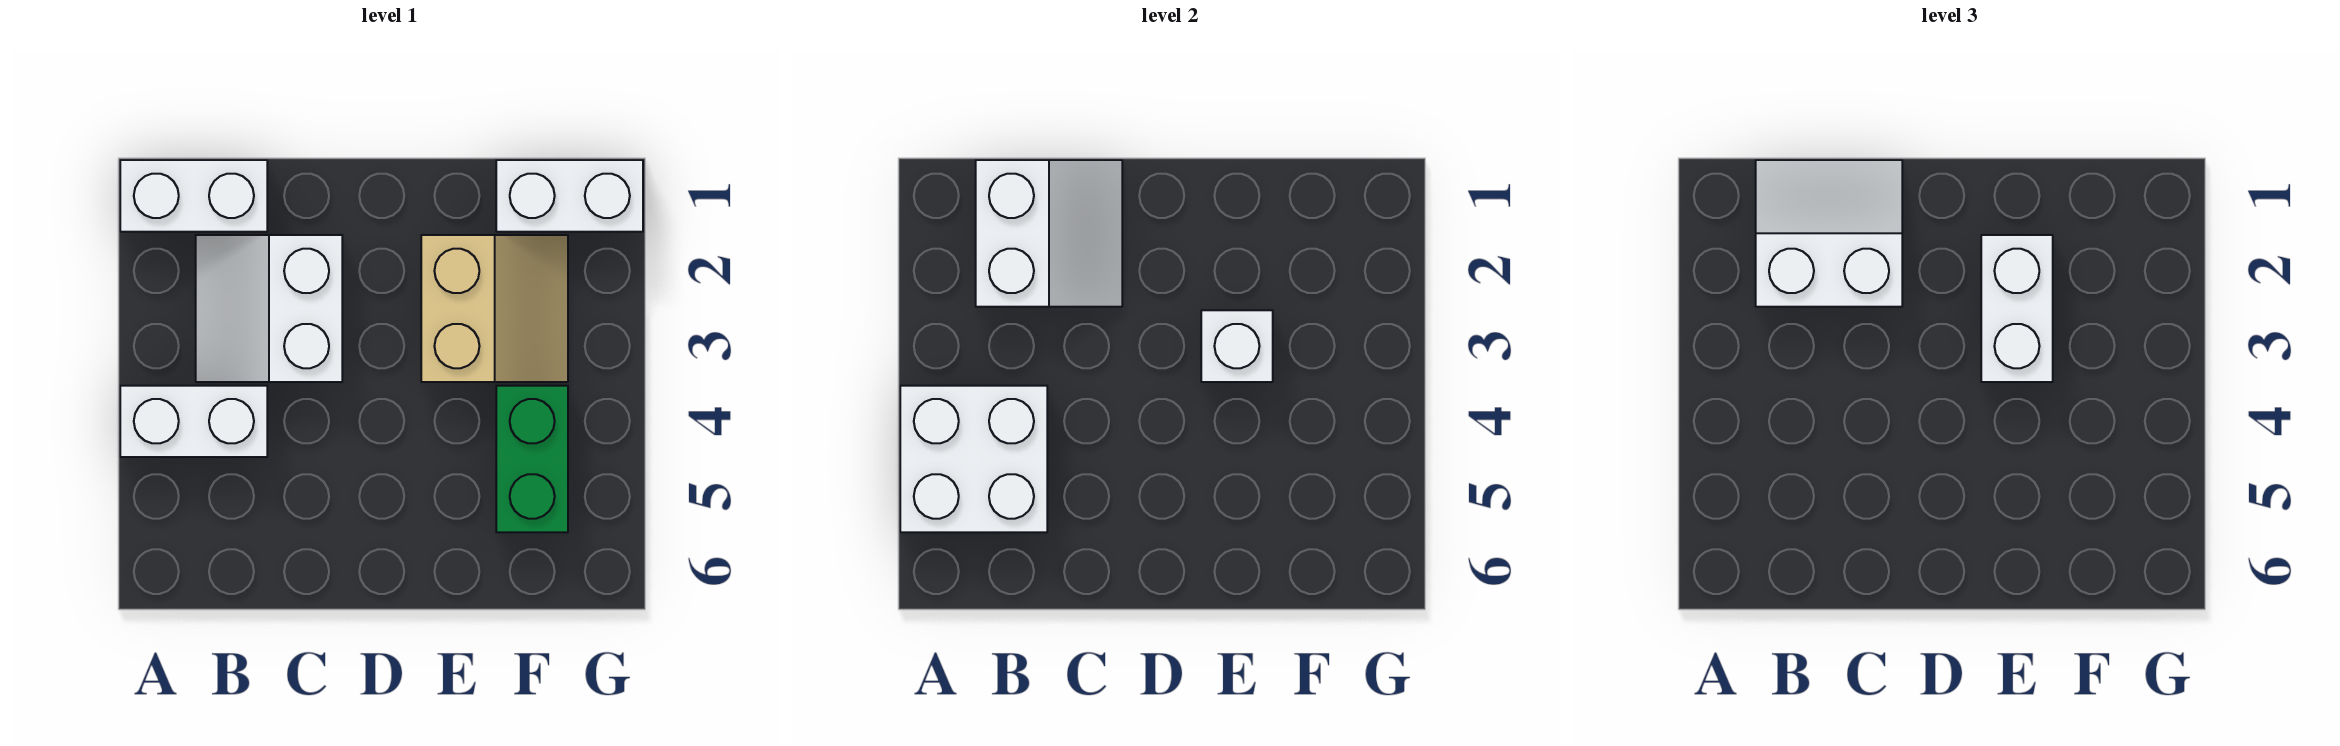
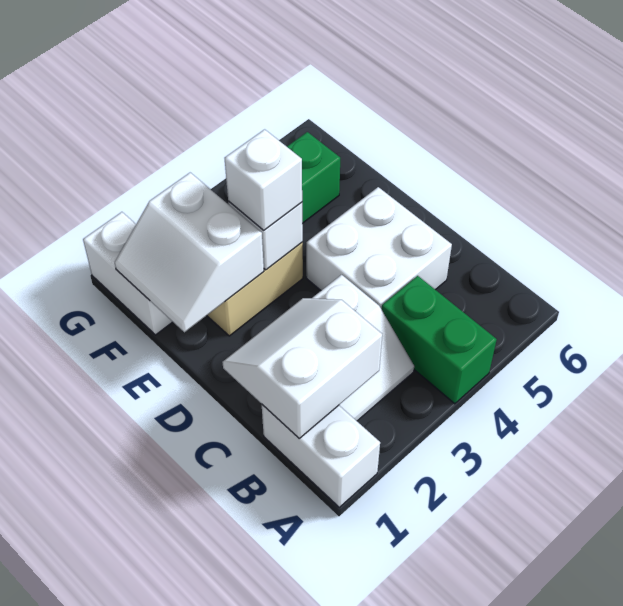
white brick A4:B4 level 1 -> green brick A4:B4 level 1
white brick A4:B5 level 2 -> white brick C4:D5 level 1
white slope B1:C2 level 3 top 2 -> white slope E1:F2 level 2 top 2
white brick E2:E3 level 3 -> white brick E3 level 3

